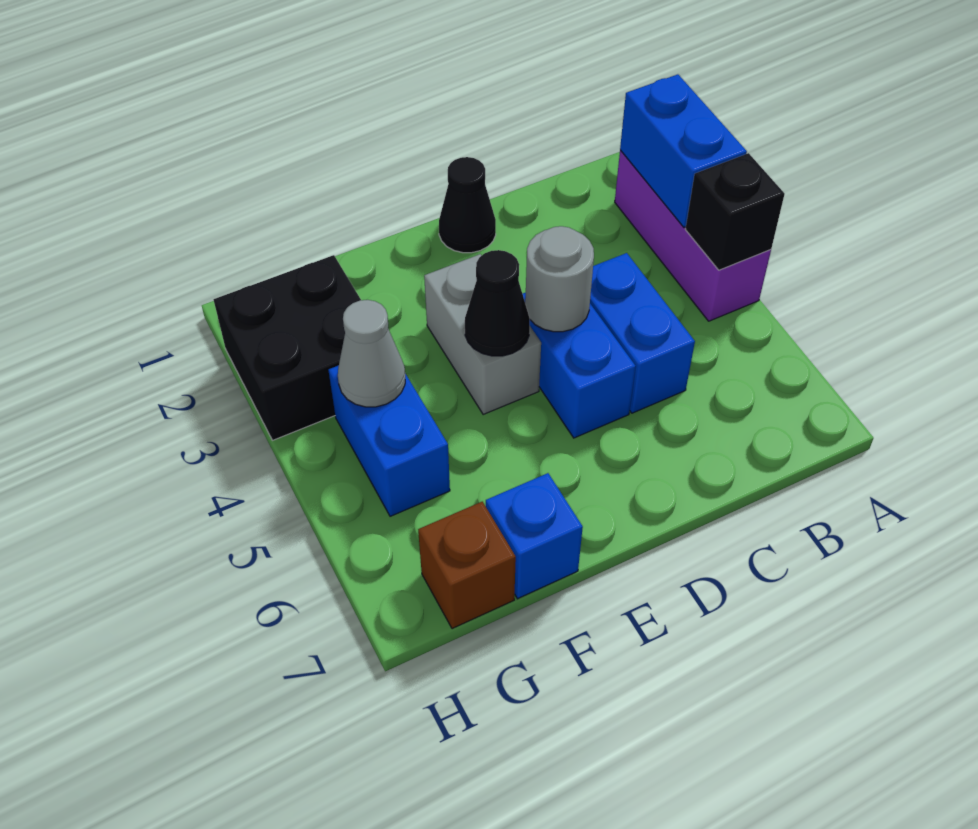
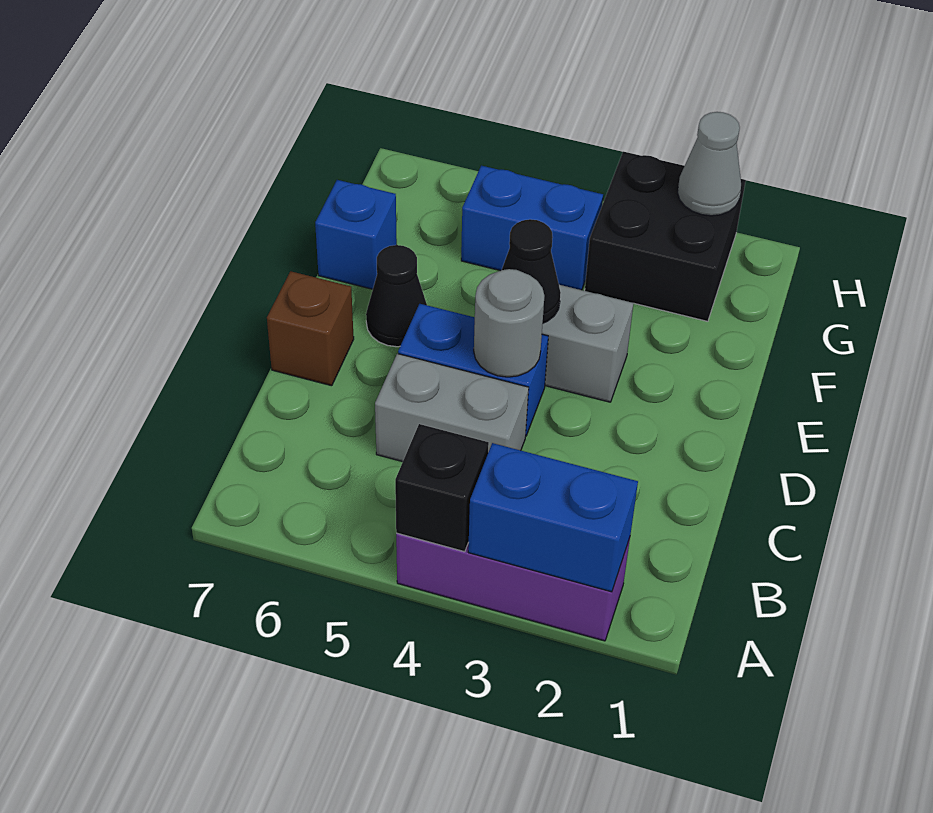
blue brick C4:C5 level 1 -> grey brick C4:C5 level 1
black cone D1 level 1 -> black cone E6 level 1
grey cone G4 level 2 -> grey cone H2 level 2
brown brick G7 level 1 -> brown brick D7 level 1

